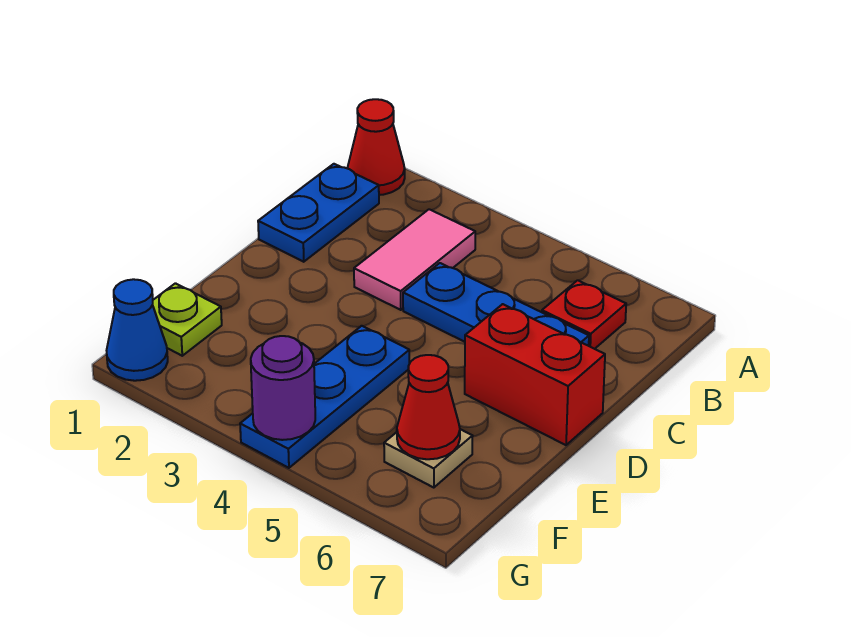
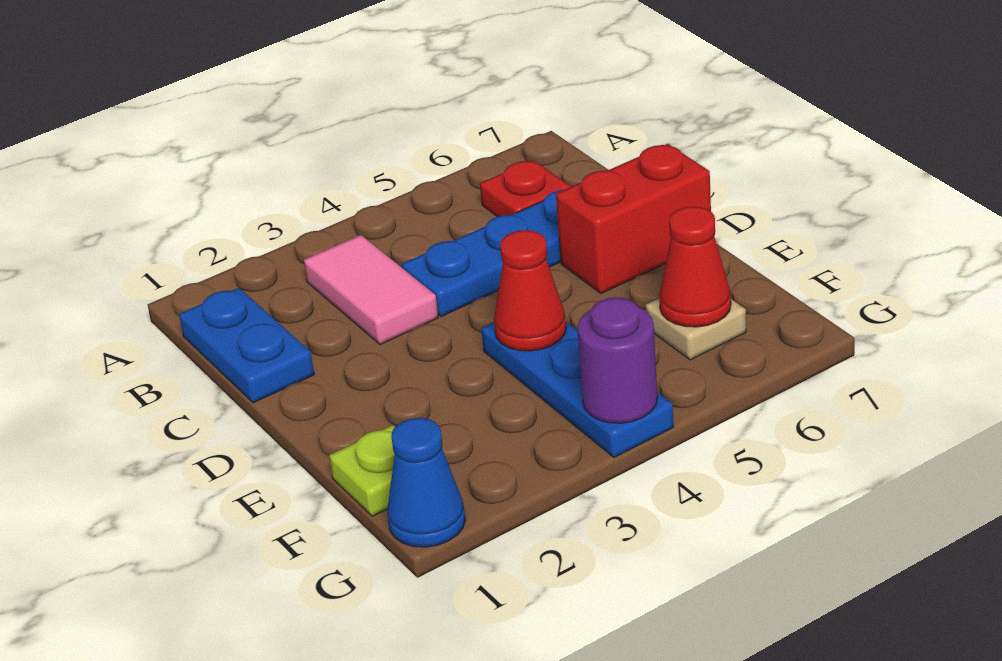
red cone A1 level 1 -> red cone E4 level 2

